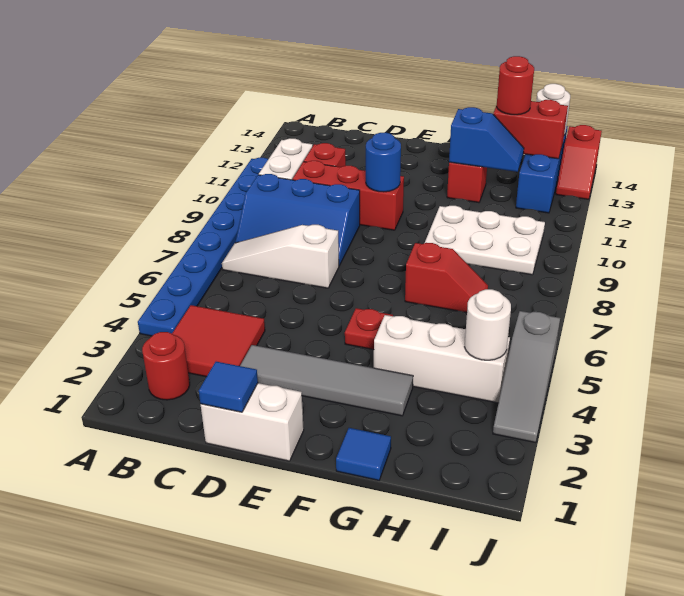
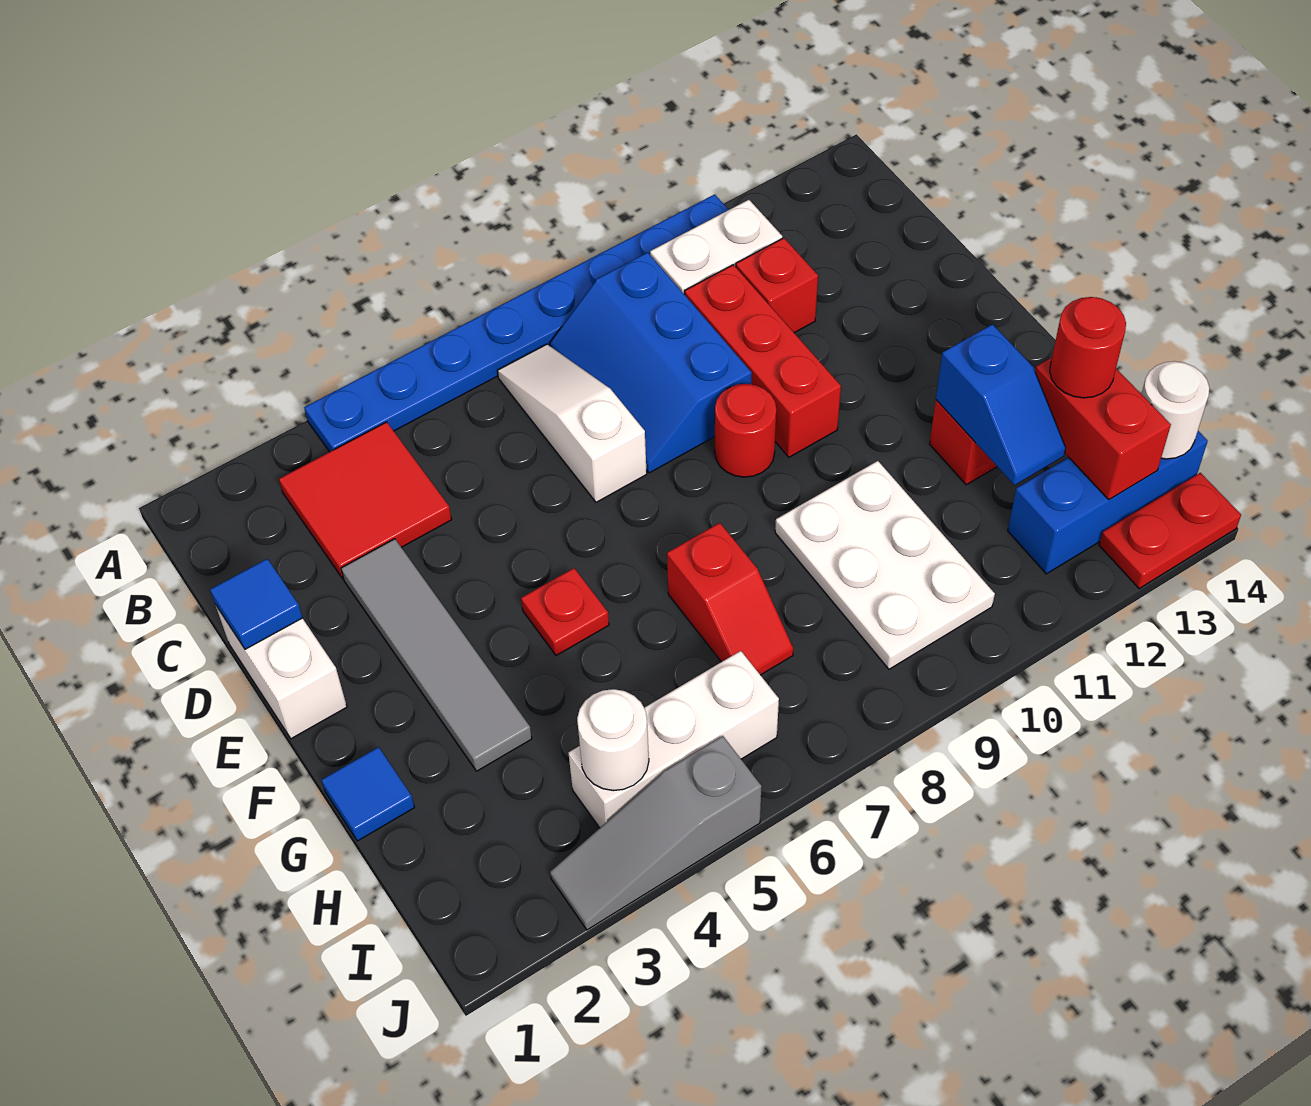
red round brick B2 level 1 -> red round brick E9 level 1
blue round brick E10 level 2 -> none
white brick G4:I4 level 1 -> white brick I4:I6 level 1
red slope J13:J14 level 1 top 14 -> red plate J13:J14 level 1

